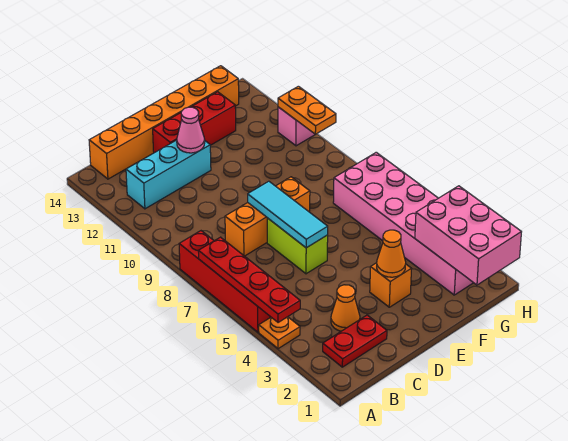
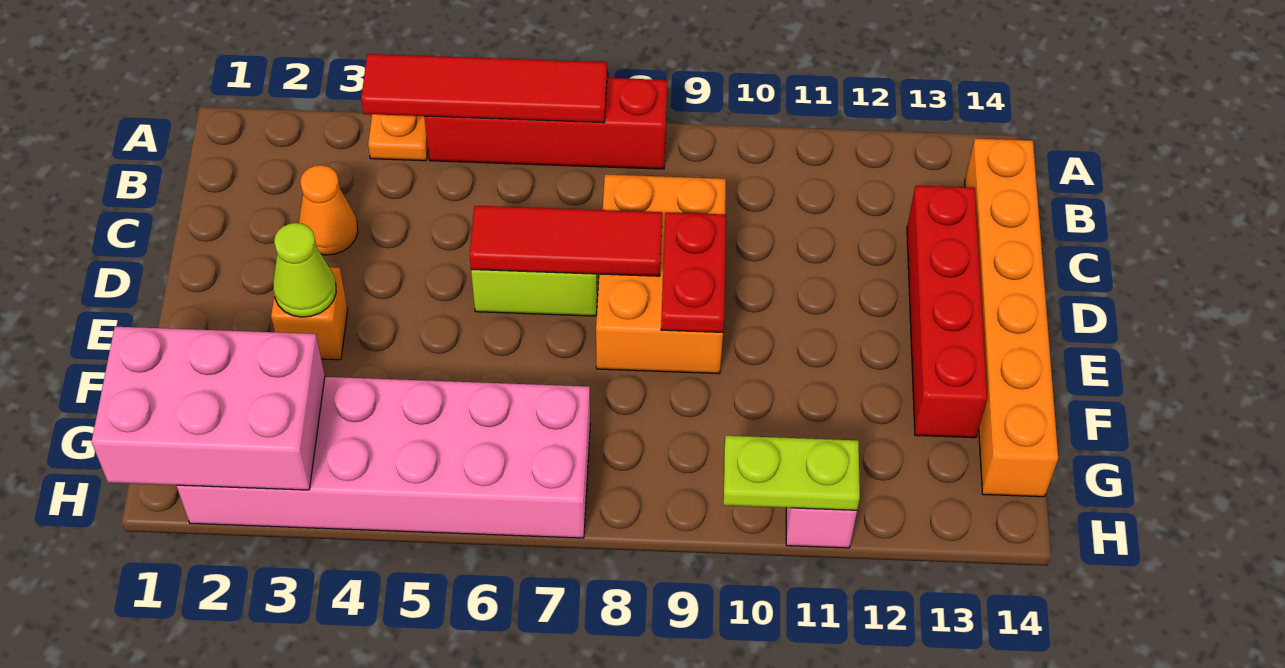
red plate A4:A7 level 2 -> red tile A4:A7 level 2
red plate B2:C2 level 1 -> red plate D9:E9 level 2
cyan brick B12:D12 level 1 -> none
orange brick C8:E8 level 1 -> orange brick C8:E9 level 1
cyan tile D6:D8 level 2 -> red tile D6:D8 level 2
pink cone D12 level 2 -> none
red brick D13:F13 level 1 -> red brick C13:F13 level 1
orange cone E3 level 2 -> lime cone E3 level 2
orange plate H10:H11 level 2 -> lime plate H10:H11 level 2

